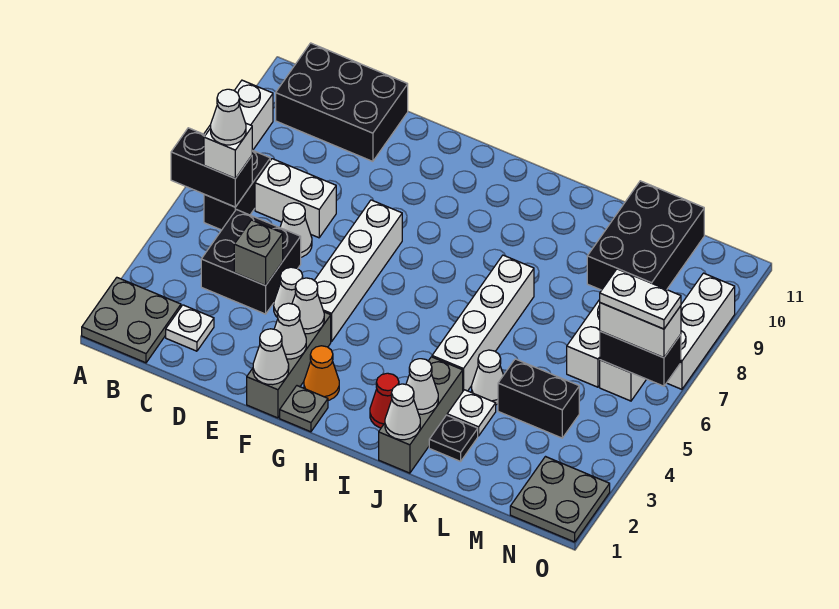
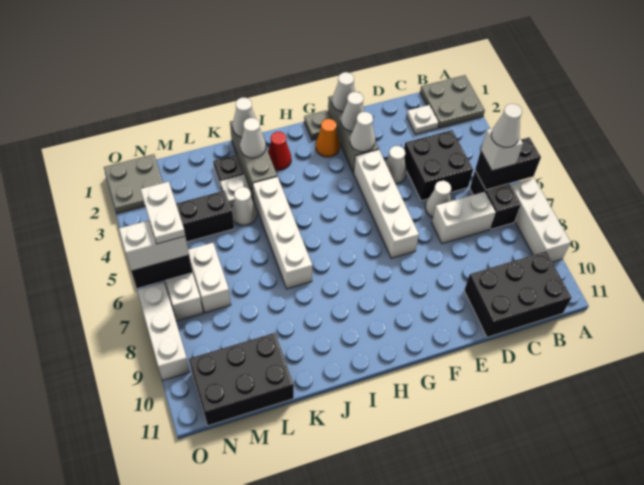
grey brick D4 level 2 -> none
black brick L9:M11 level 1 -> black brick L10:N11 level 1
white plate N6:O6 level 4 -> white plate N5:N6 level 4

